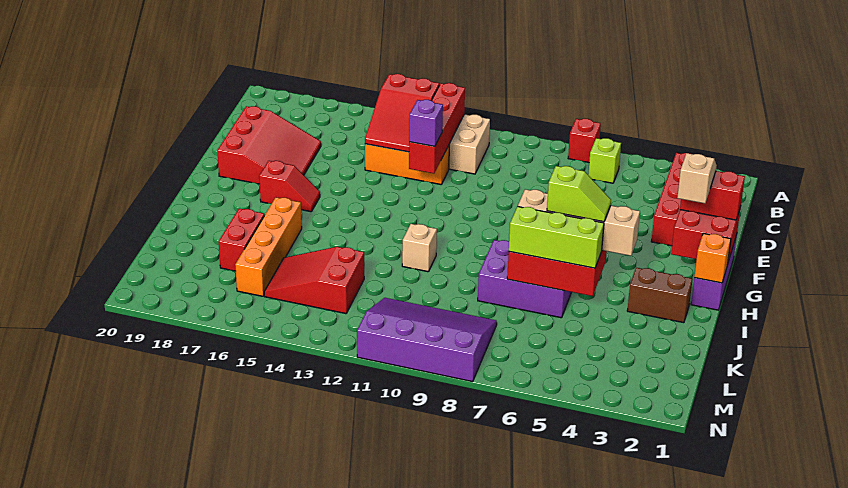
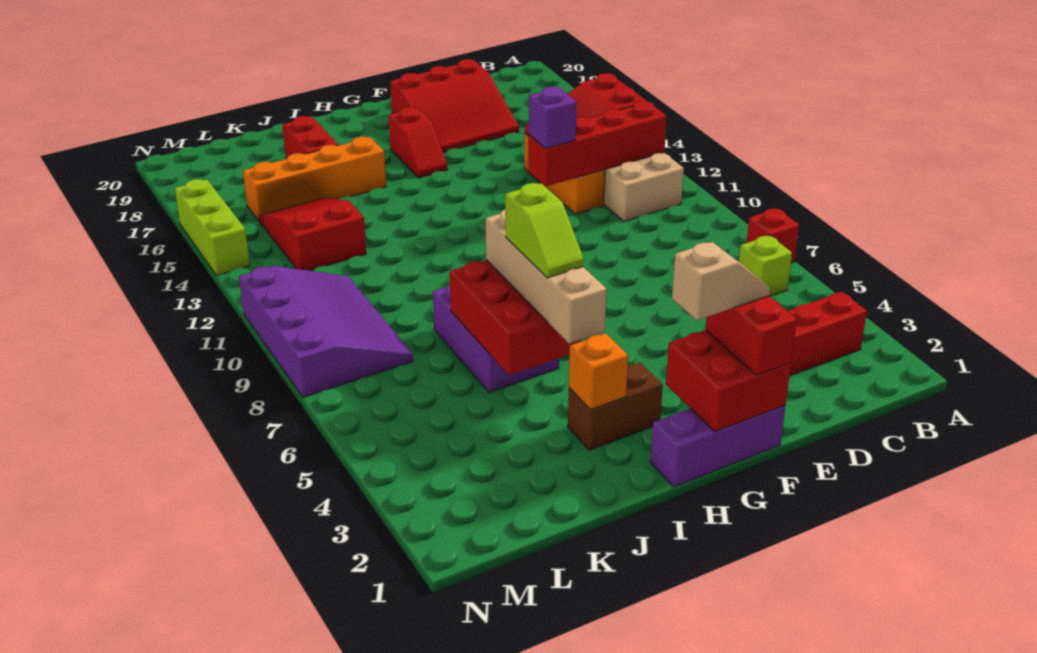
orange brick H1 level 2 -> orange brick I3 level 2
brown brick I2:I3 level 1 -> brown brick H3:I3 level 1
tan brick I11 level 1 -> none
lime brick J5:J7 level 3 -> lime brick N14:N16 level 1
red brick J17:K17 level 1 -> red brick J17:J18 level 1

